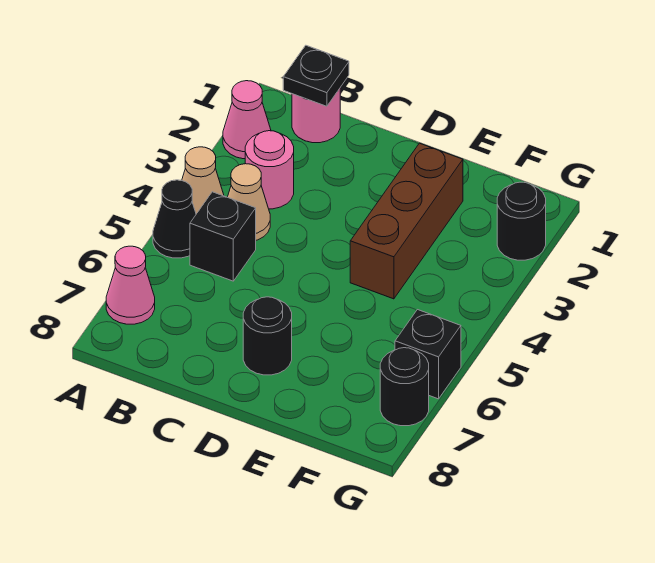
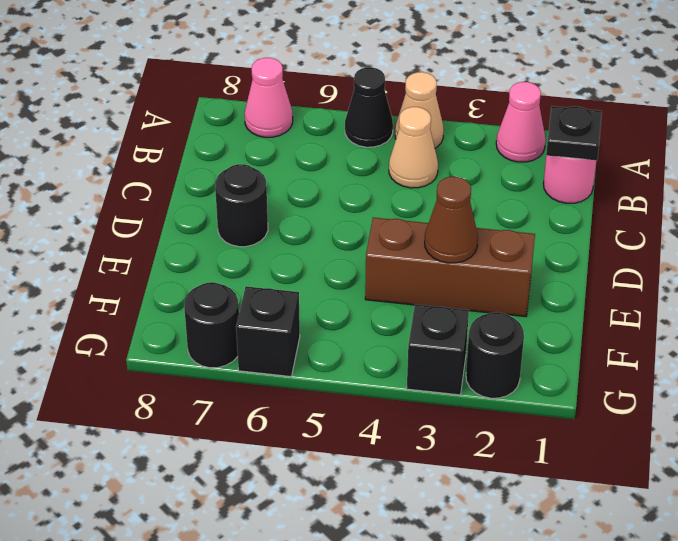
pink round brick B3 level 1 -> none
black brick B5 level 1 -> black brick G3 level 1
none -> brown cone E3 level 2

